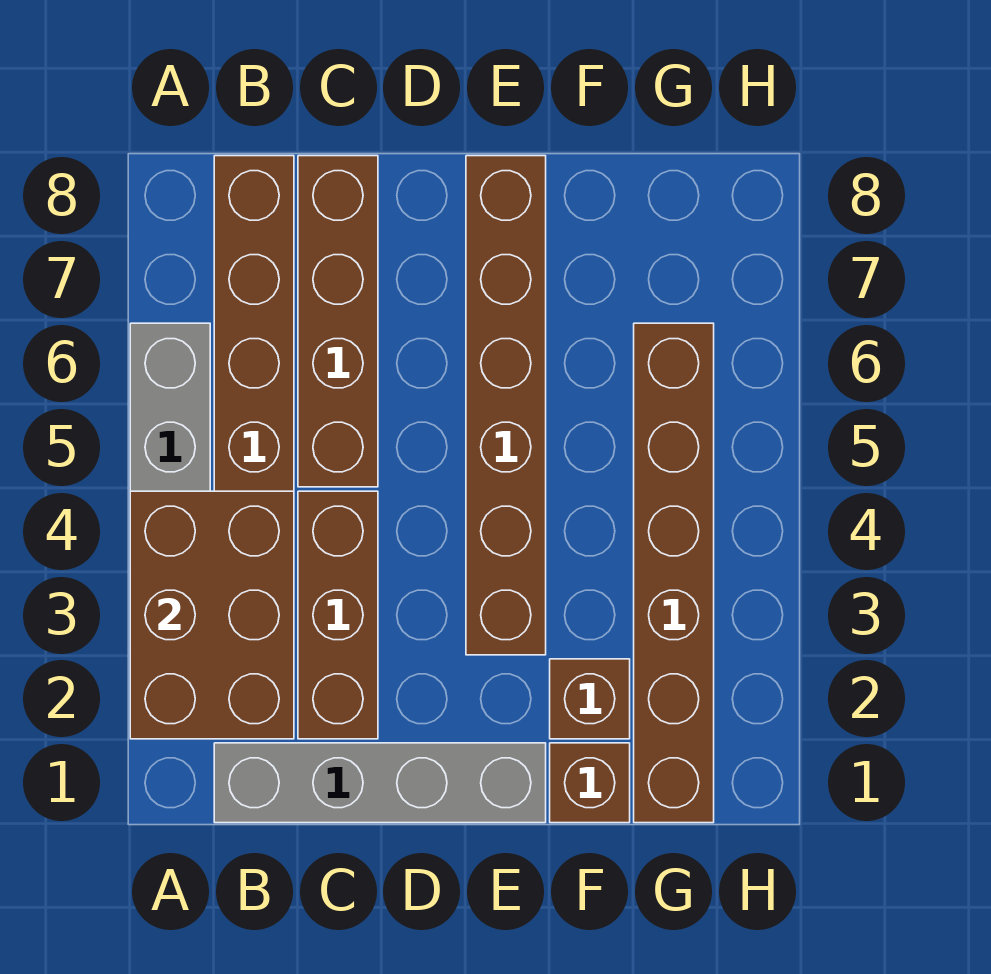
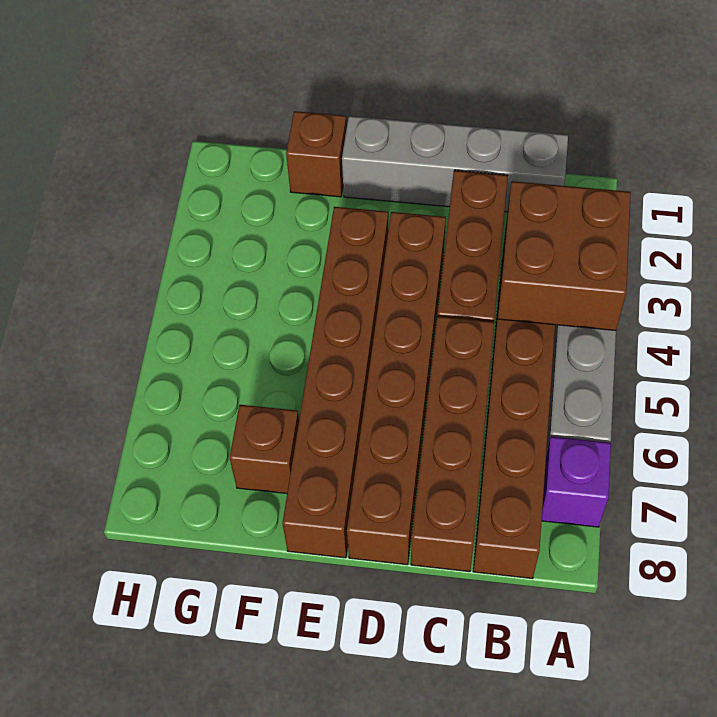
brown brick A2:B4 level 2 -> brown brick A3:B4 level 2
none -> purple brick A7 level 1
brown brick F2 level 1 -> brown brick F7 level 1
brown brick G1:G6 level 1 -> brown brick D3:D8 level 1

